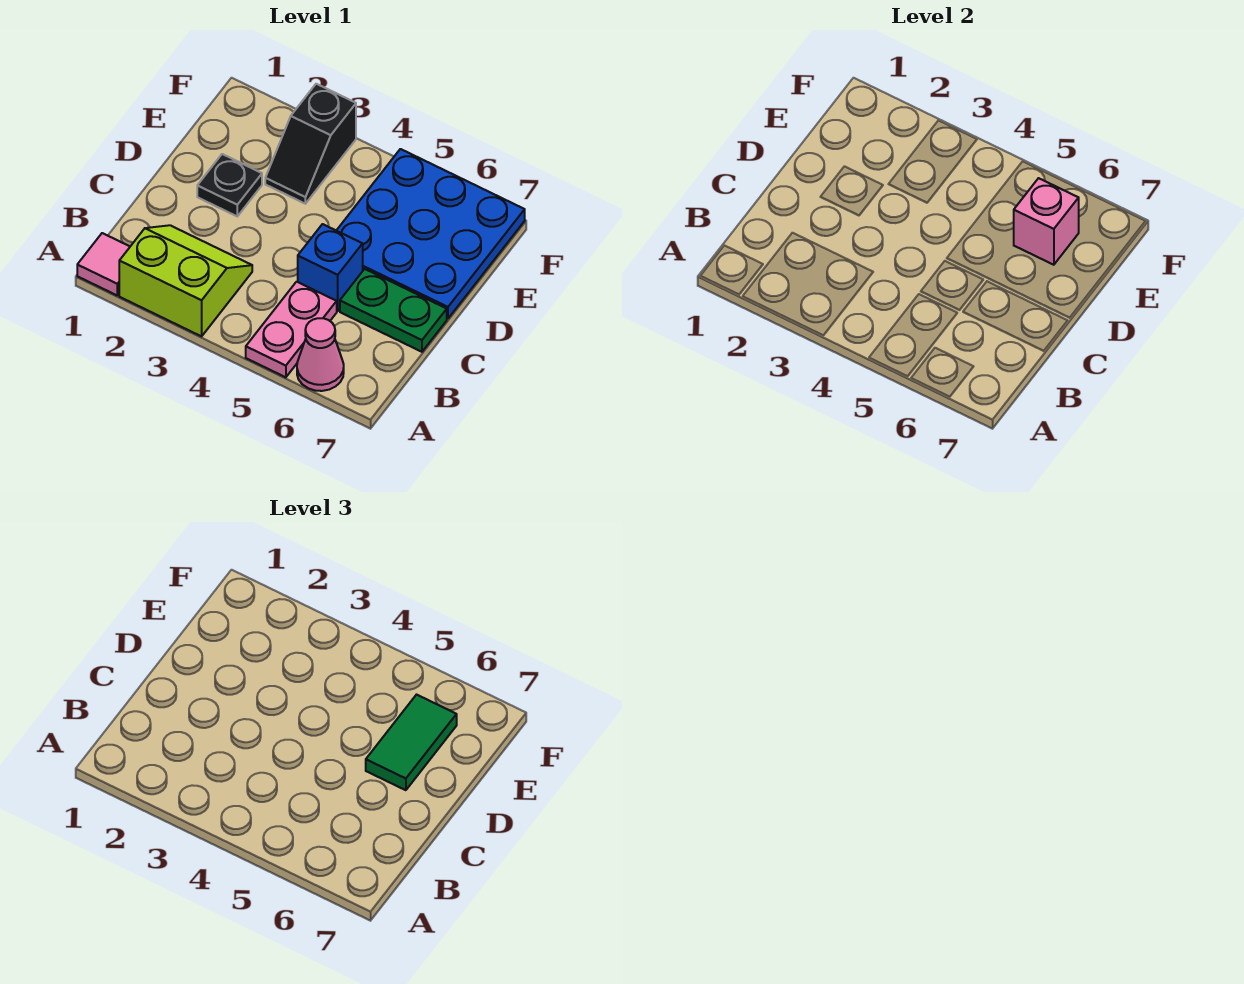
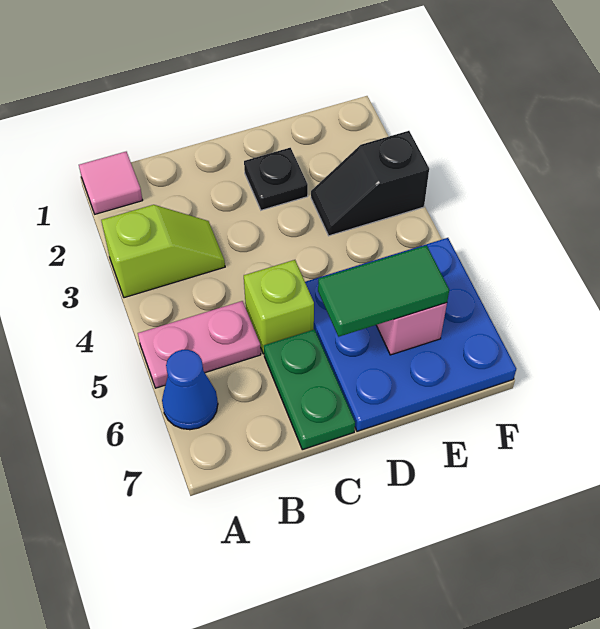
lime slope A2:B3 level 1 top A -> lime slope A3:B3 level 1 top A
pink cone A6 level 1 -> blue cone A6 level 1
blue brick C5 level 1 -> lime brick C5 level 1

